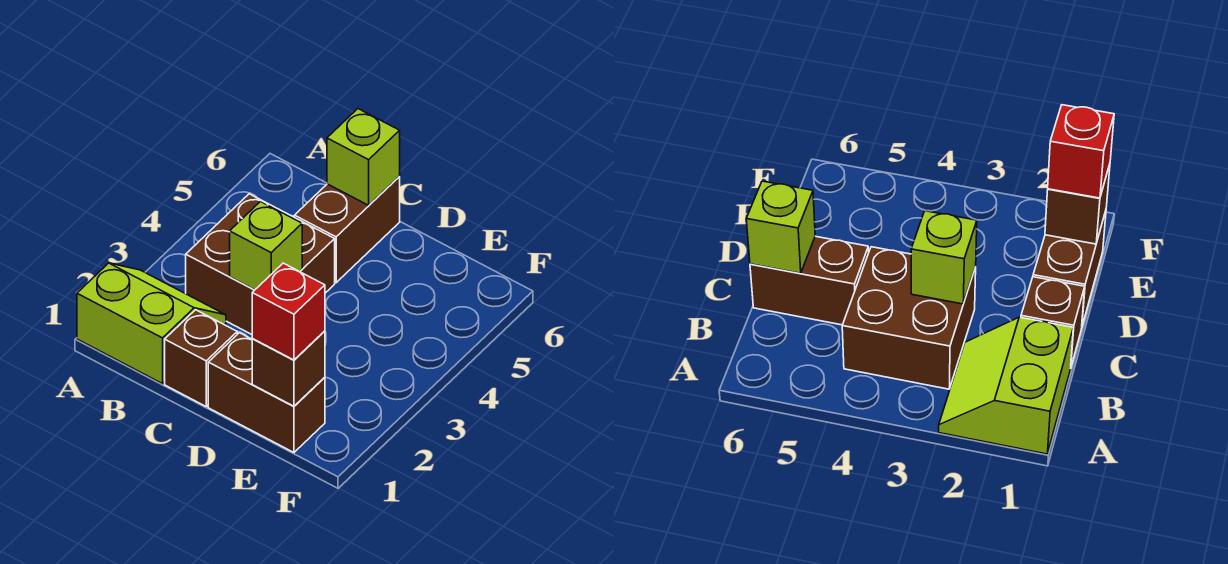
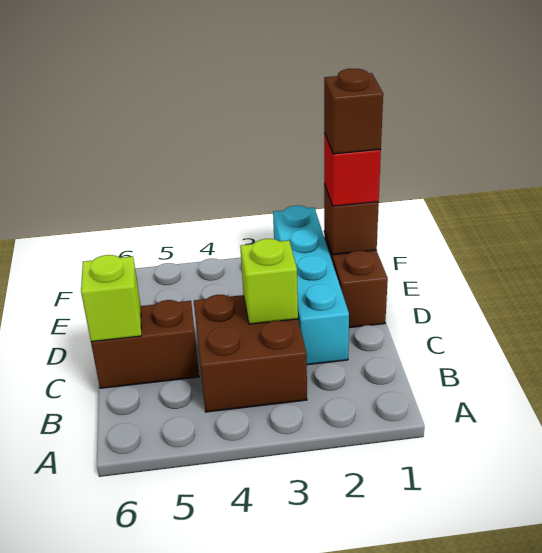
lime slope A1:B2 level 1 top 1 -> none
brown brick C1 level 1 -> brown brick E1 level 4
none -> cyan brick C2:F2 level 1

